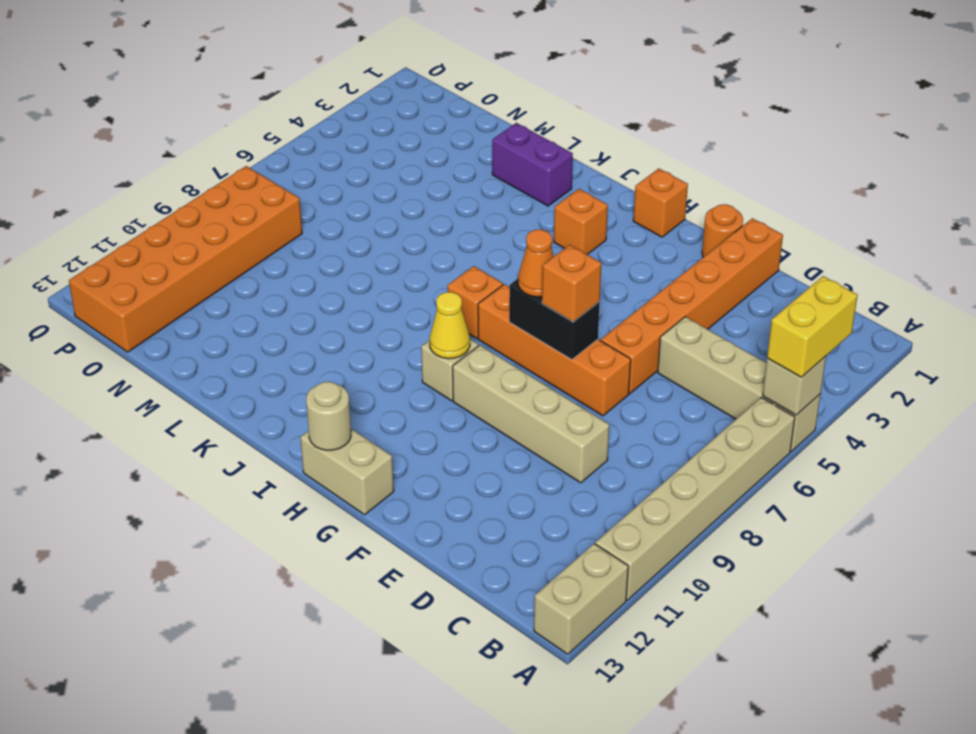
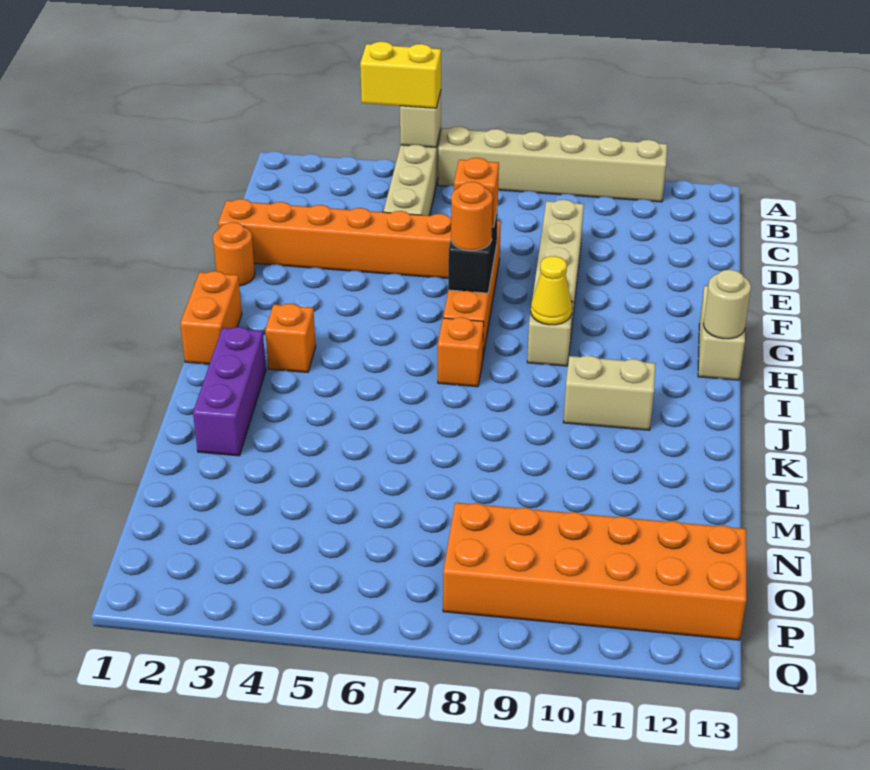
tan brick A12:A13 level 1 -> tan brick J10:J11 level 1
orange cone G7 level 3 -> orange round brick G7 level 3
orange brick H1 level 1 -> orange brick H1:I1 level 1
purple brick K2:L2 level 1 -> purple brick J2:L2 level 1

